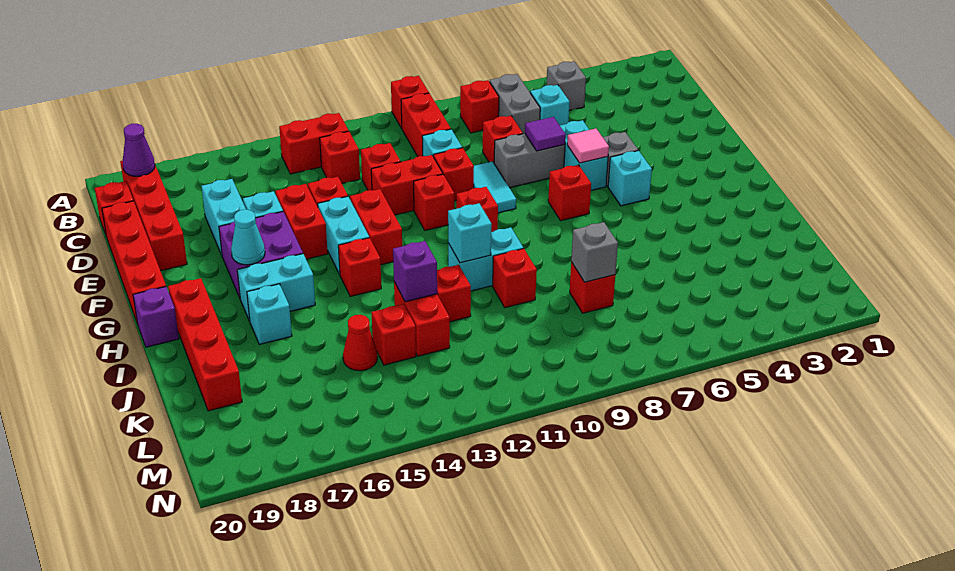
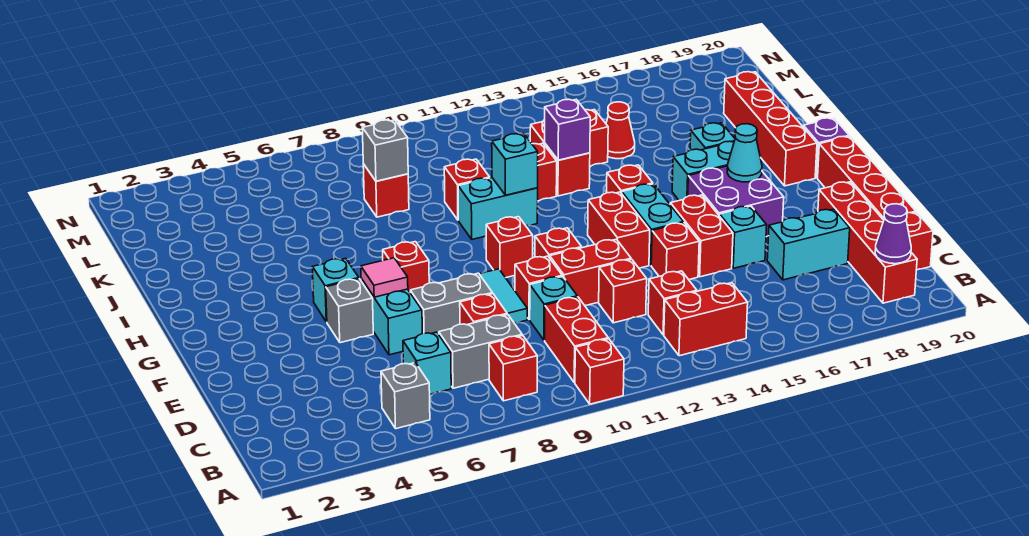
grey brick B7:C7 level 1 -> grey brick C7:C8 level 1
cyan brick D17:E17 level 1 -> cyan brick D17:D18 level 1
purple tile E7 level 2 -> none

